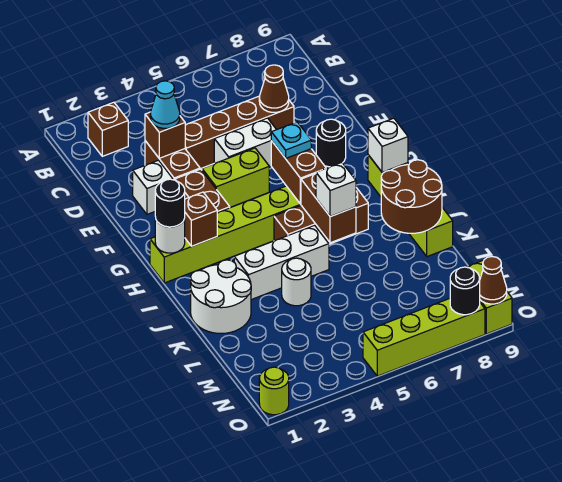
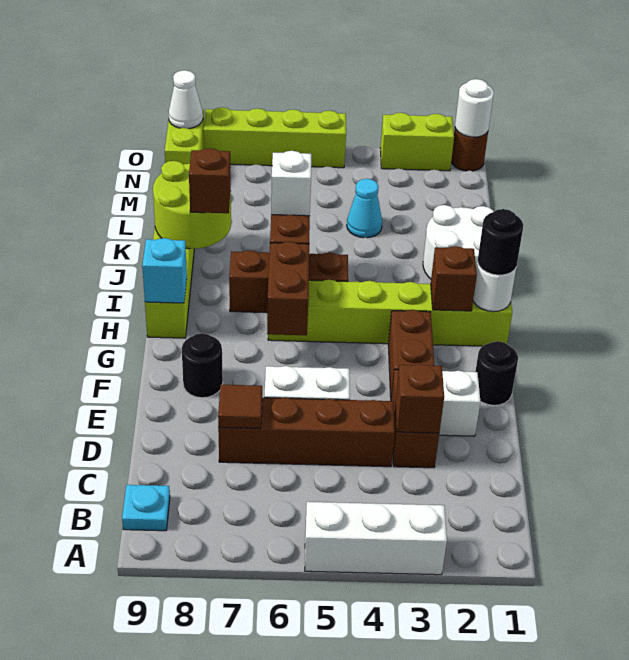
brown brick B2 level 1 -> brown brick J8 level 3
cyan cone D3 level 3 -> cyan cone L4 level 1
brown cone D7 level 2 -> brown tile D7 level 2
lime brick F4:F5 level 1 -> lime brick O2:O3 level 1
cyan plate G6 level 3 -> cyan plate B9 level 1
white brick H9 level 2 -> cyan brick H9 level 2
white brick J3:J5 level 1 -> white brick A3:A5 level 1
brown round brick J8:K9 level 2 -> lime round brick J8:K9 level 2
white round brick K4 level 1 -> white round brick O1 level 2
lime round brick O1 level 1 -> brown round brick O1 level 1
black round brick O8 level 2 -> black round brick F1 level 1
brown cone O9 level 2 -> white cone O9 level 2

